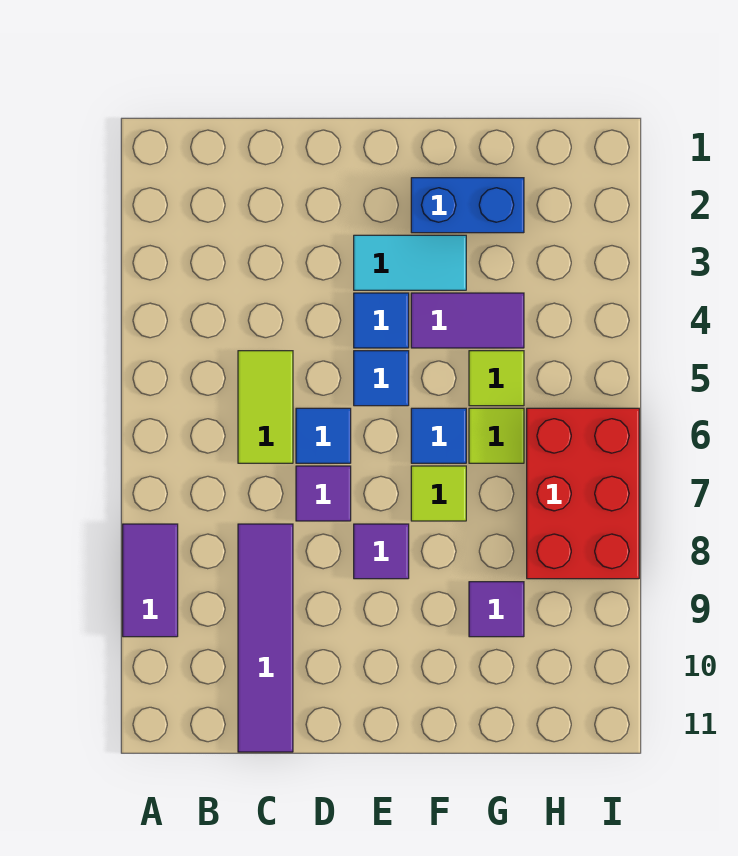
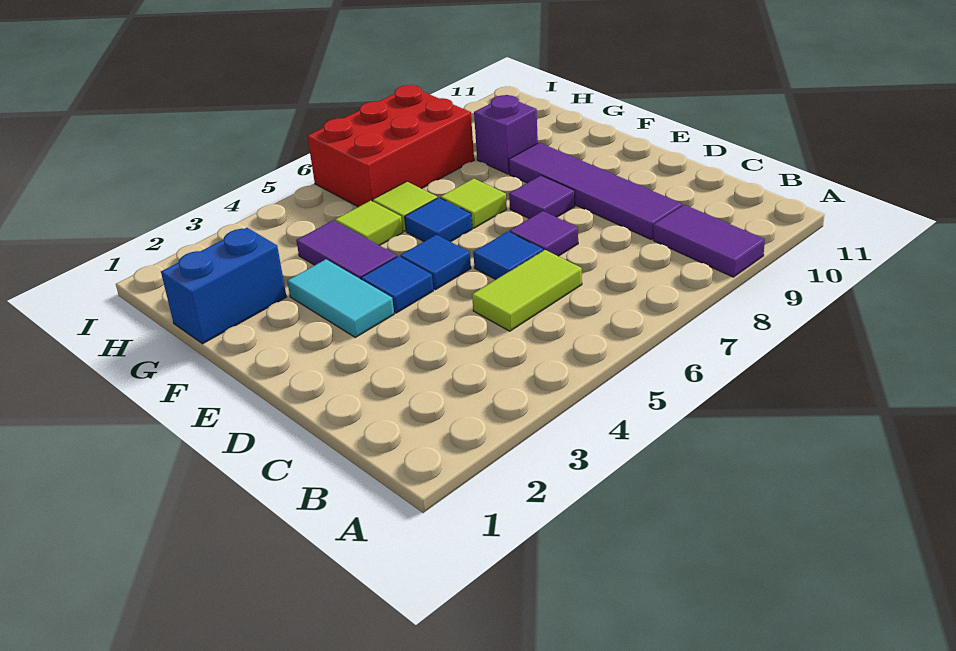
purple tile A8:A9 level 1 -> purple tile A9:B9 level 1
purple tile C8:C11 level 1 -> purple tile C9:F9 level 1
blue brick F2:G2 level 1 -> blue brick G1:G2 level 1
purple tile G9 level 1 -> purple brick G9 level 1

